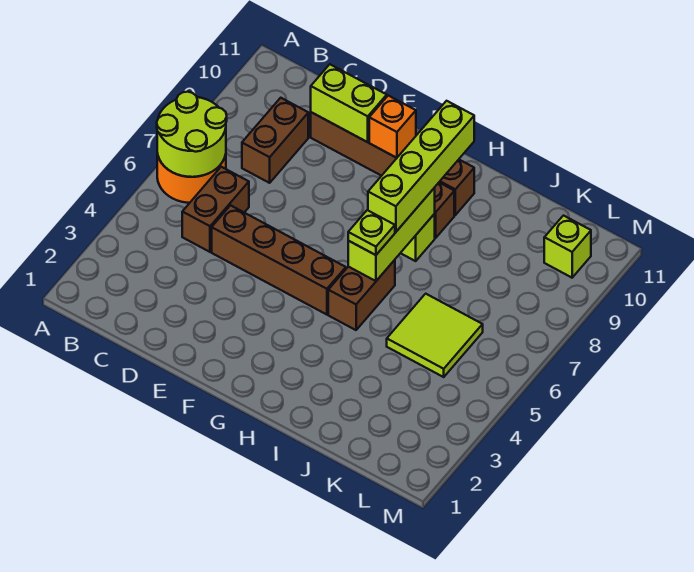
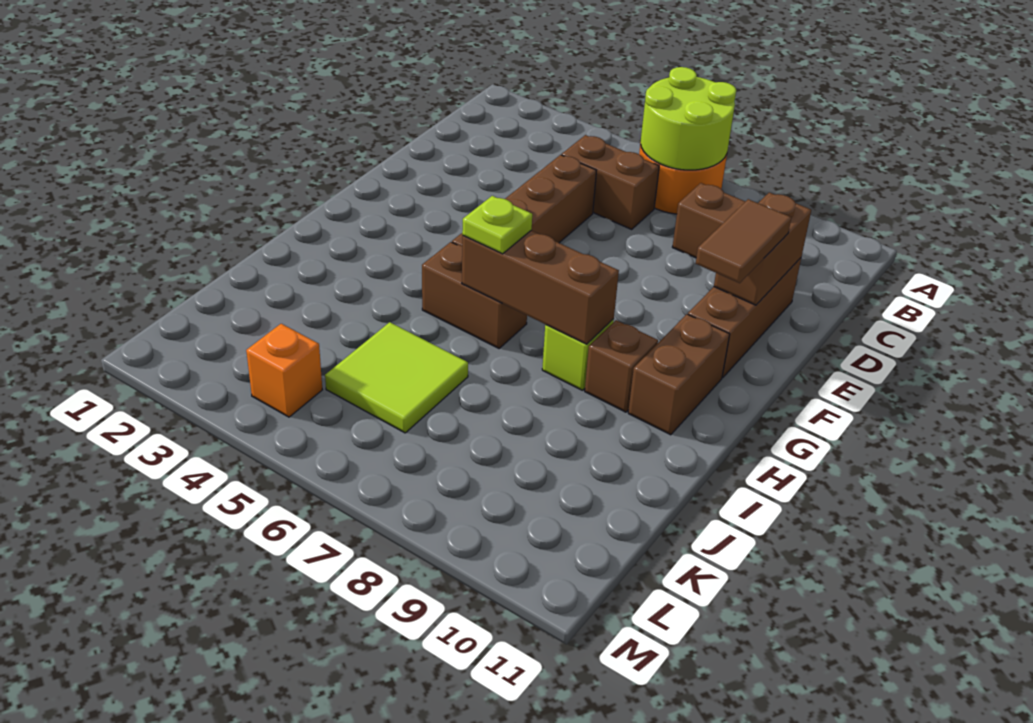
lime brick D10:E10 level 2 -> brown brick D10:E10 level 2
none -> brown tile E10:F10 level 3
orange brick F10 level 2 -> orange brick L4 level 1
lime brick H6:H8 level 2 -> brown brick H6:H8 level 2
lime brick H7:H10 level 3 -> none
lime brick L10 level 1 -> none

